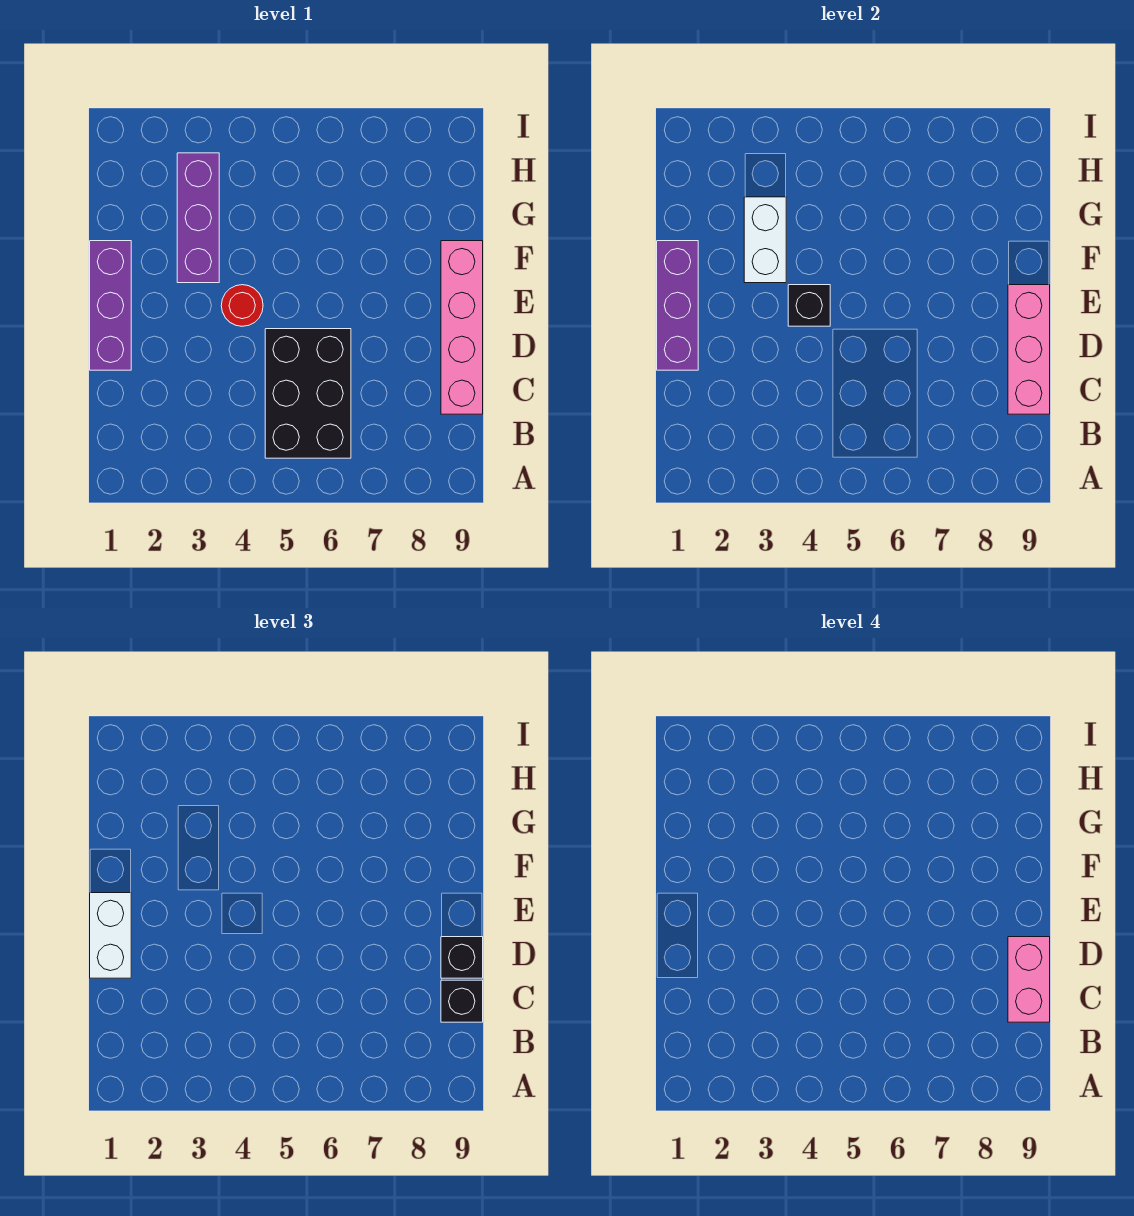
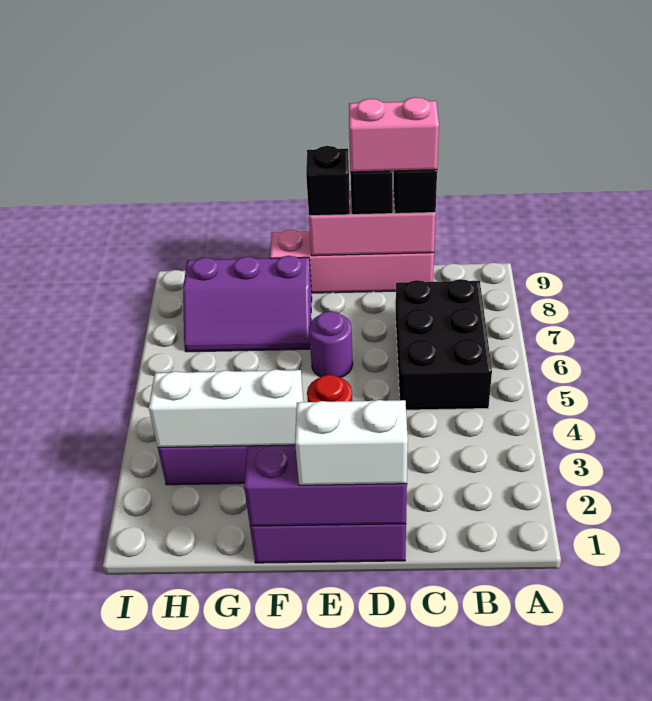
black brick B5:D6 level 1 -> black brick B5:C7 level 1
black brick E4 level 2 -> black brick E9 level 3
none -> purple round brick E6 level 1
white brick F3:G3 level 2 -> white brick F3:H3 level 2
none -> purple slope F7:H8 level 1 top 8

